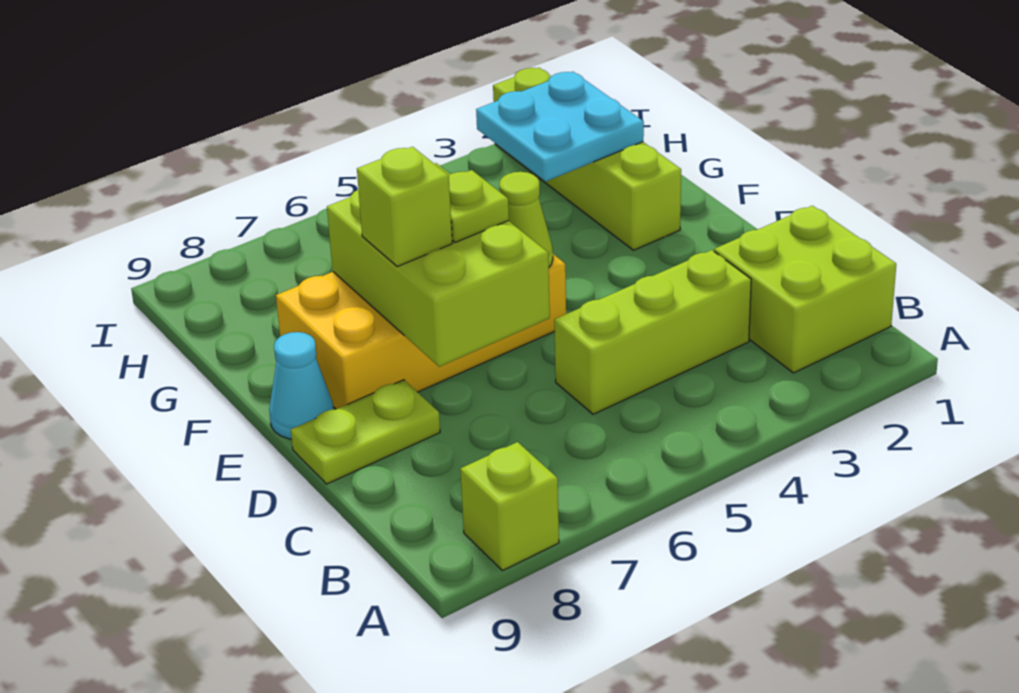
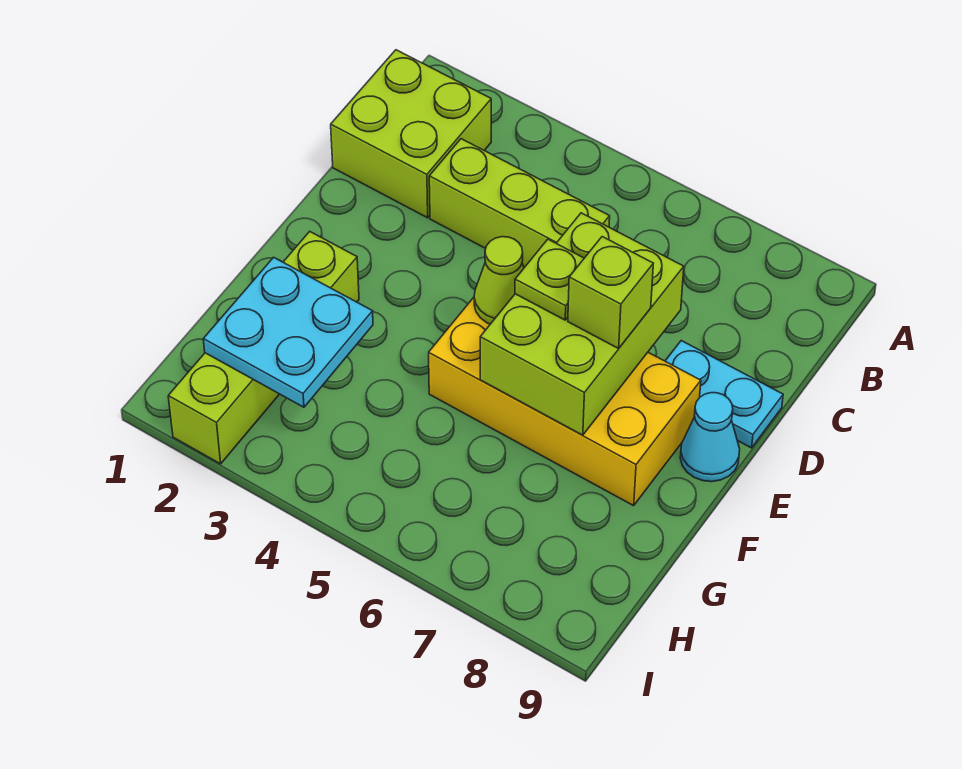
lime brick A8 level 1 -> none
lime plate D8:D9 level 1 -> cyan plate D8:D9 level 1

